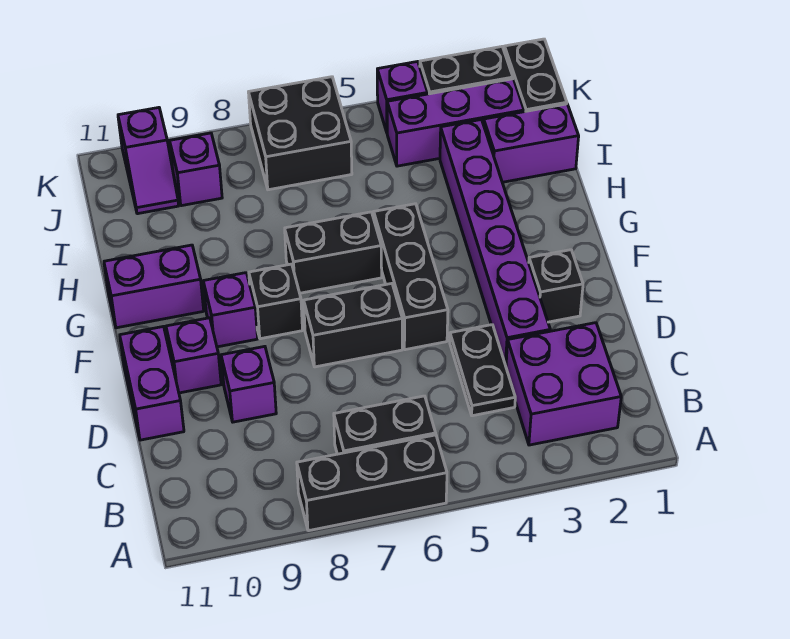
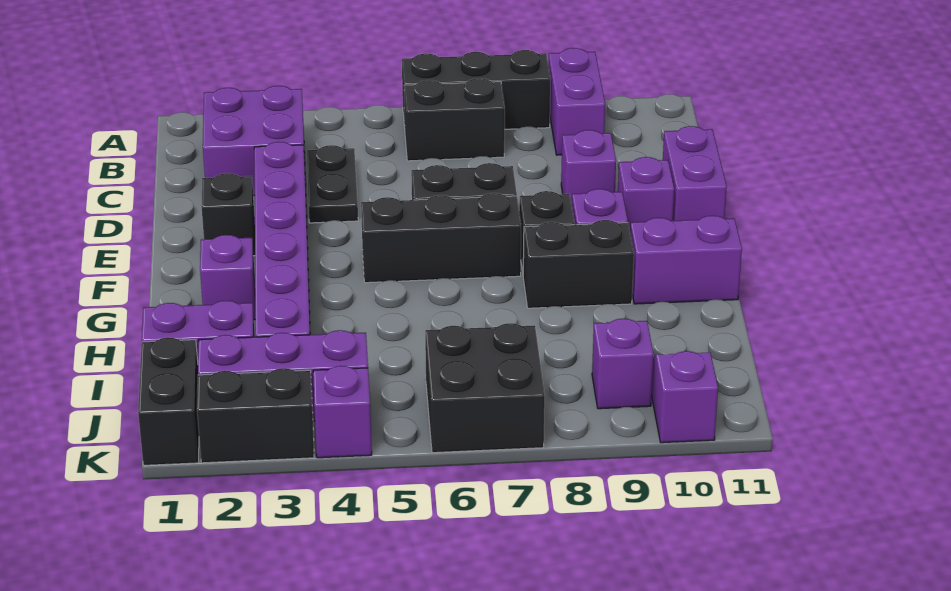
none -> purple brick A9:B9 level 1
black brick E5:G5 level 1 -> black brick F5:F7 level 1
none -> purple brick G2 level 1
black brick G6:G7 level 1 -> black brick G8:G9 level 1

